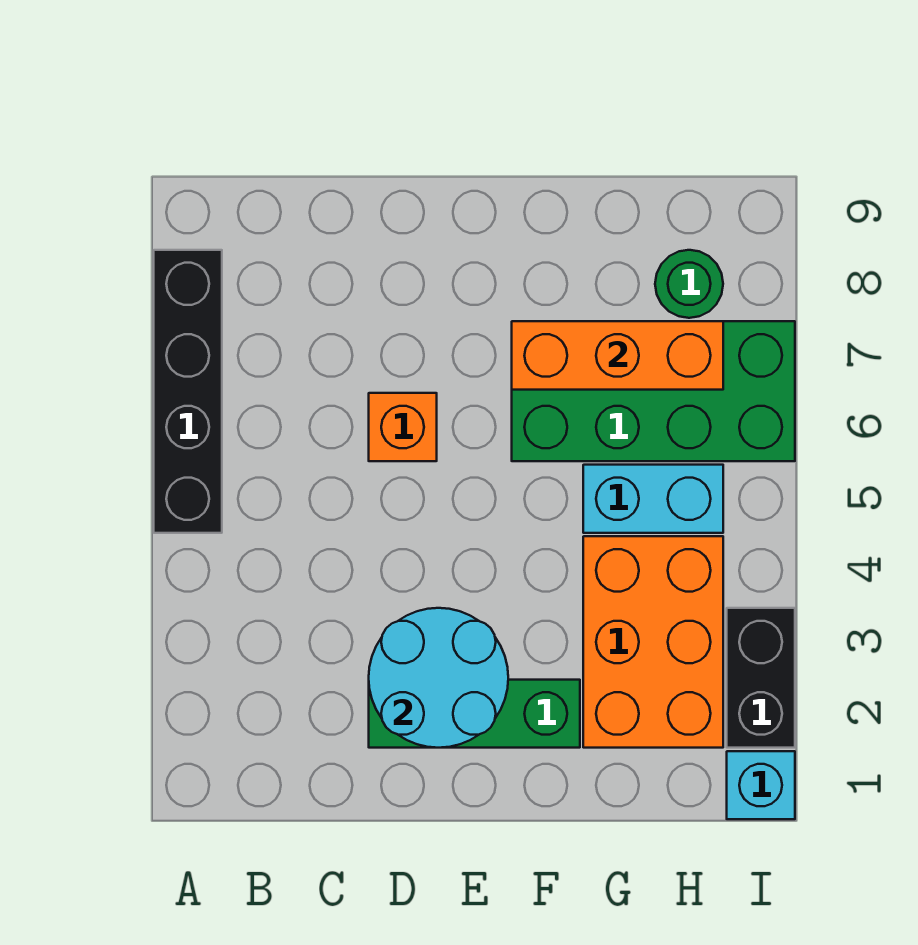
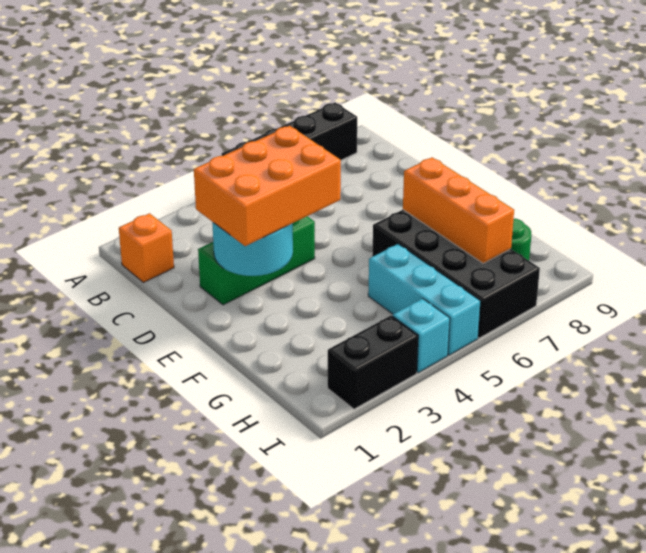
green brick D2:F2 level 1 -> green brick D2:D4 level 1
orange brick D6 level 1 -> orange brick B1 level 1
green brick F6:I7 level 1 -> black brick F6:I7 level 1
orange brick G2:H4 level 1 -> orange brick D2:E4 level 3
cyan brick G5:H5 level 1 -> cyan brick G5:I5 level 1
cyan brick I1 level 1 -> cyan brick I4 level 1

